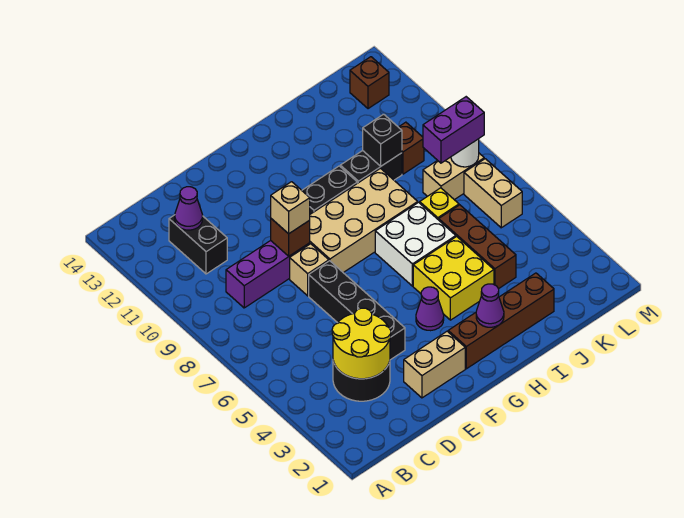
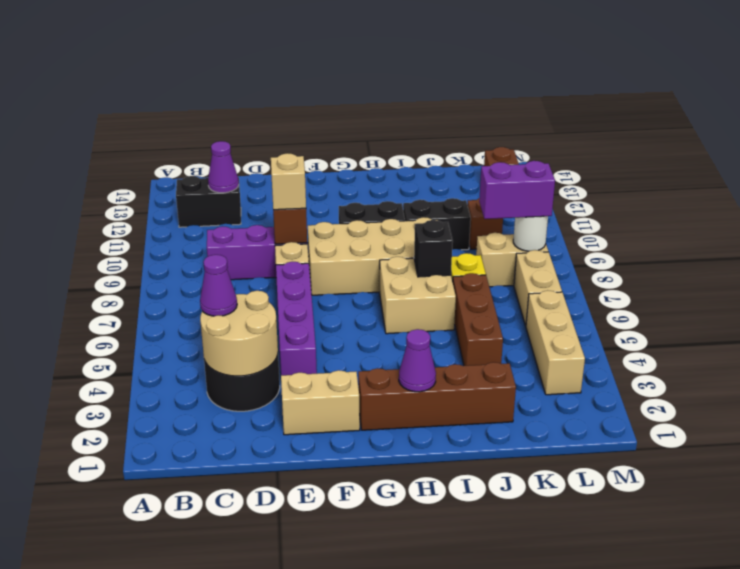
yellow round brick C3:D4 level 2 -> tan round brick C3:D4 level 2
black brick C11:C12 level 1 -> black brick B12:C12 level 1
black brick E4:E7 level 1 -> purple brick E4:E7 level 1
purple cone G4 level 1 -> purple cone C4 level 3
yellow brick H4:I5 level 1 -> none
white brick H6:I7 level 1 -> tan brick H6:I7 level 1
black brick J10 level 2 -> black brick I7 level 2
none -> tan brick L3:L5 level 1

